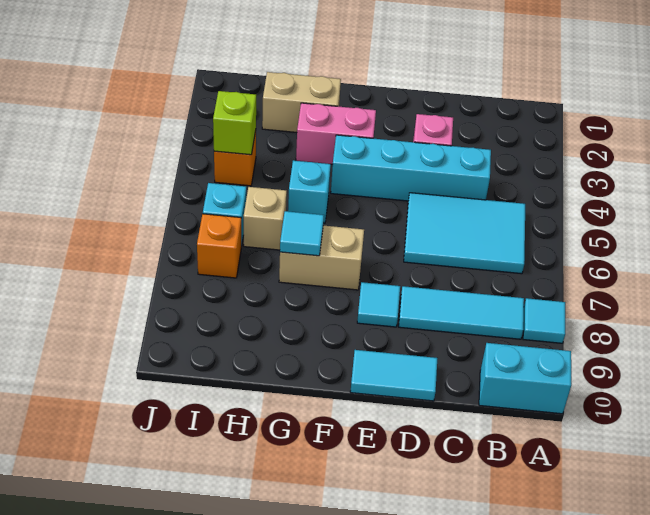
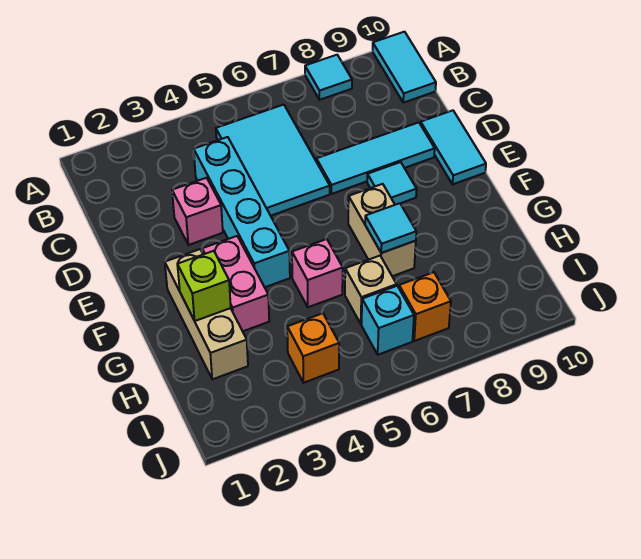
cyan brick A10:B10 level 1 -> cyan tile A10:B10 level 1
cyan tile B8:D8 level 1 -> cyan tile D7:D9 level 1
tan brick G2:H2 level 1 -> tan brick F2:H2 level 1
cyan brick G5 level 1 -> pink brick G5 level 1
lime brick I4 level 2 -> lime brick G2 level 2

